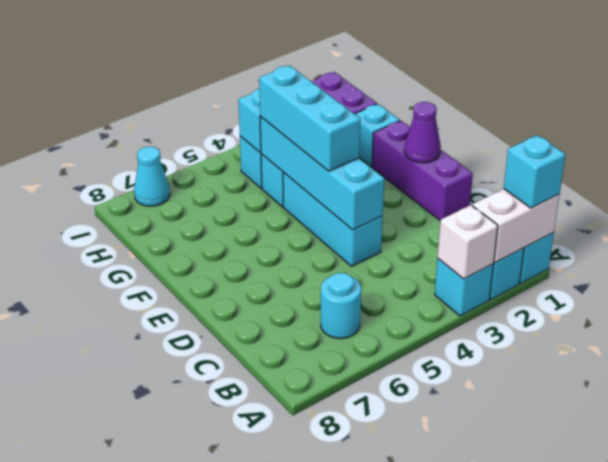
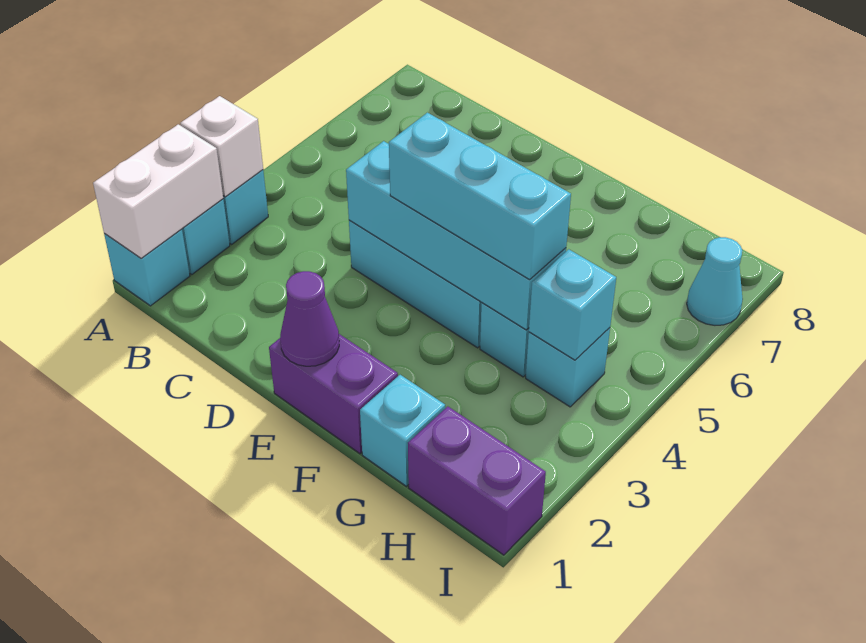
cyan brick A1 level 3 -> none
cyan round brick B6 level 1 -> none
purple brick D1:F1 level 1 -> purple brick E1:F1 level 1

